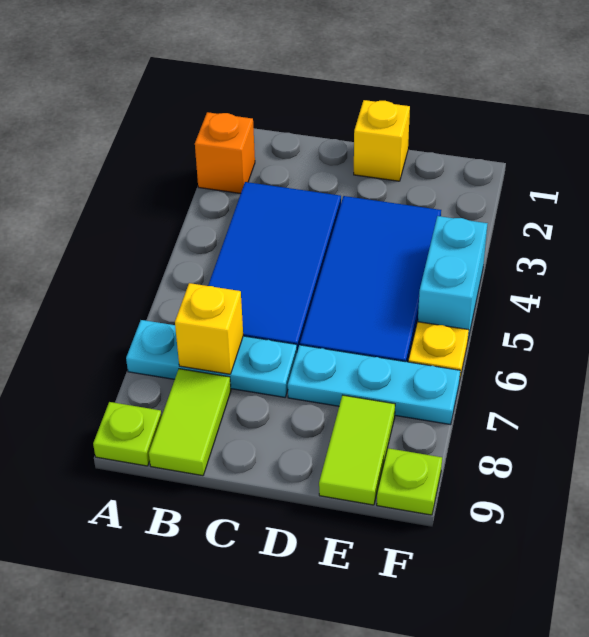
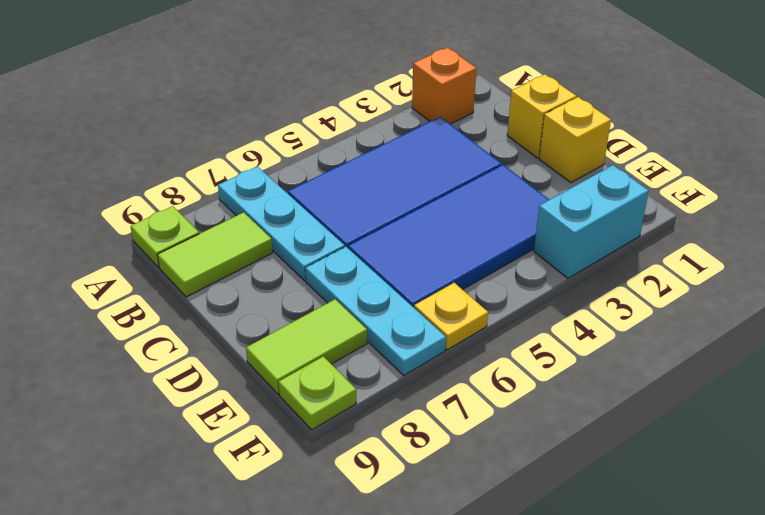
yellow brick B7 level 2 -> yellow brick C1 level 1
cyan brick F4:F5 level 1 -> cyan brick F2:F3 level 1

